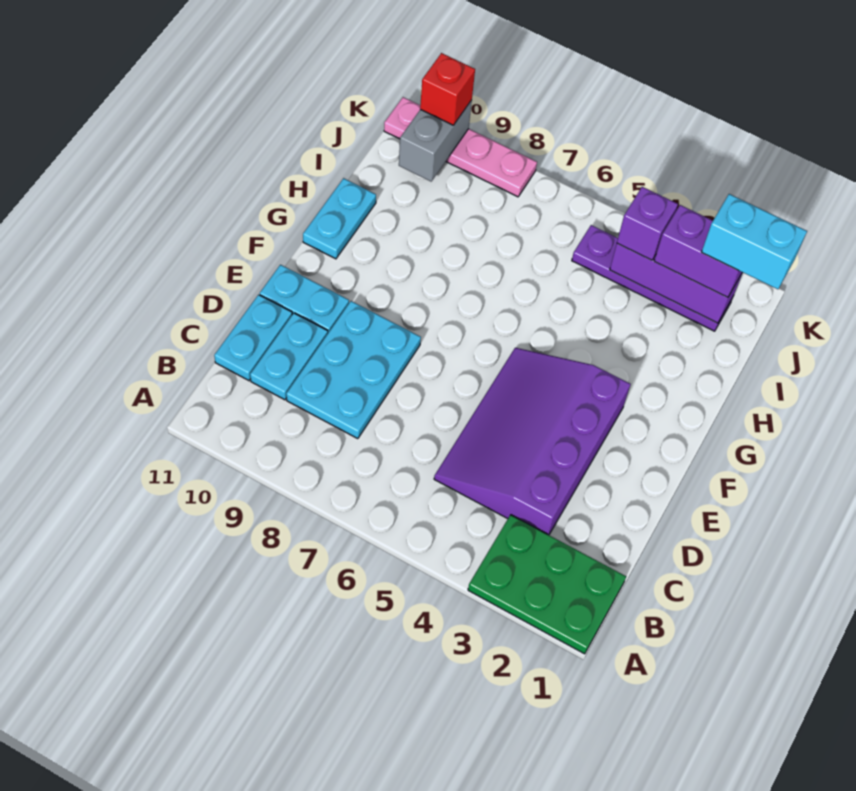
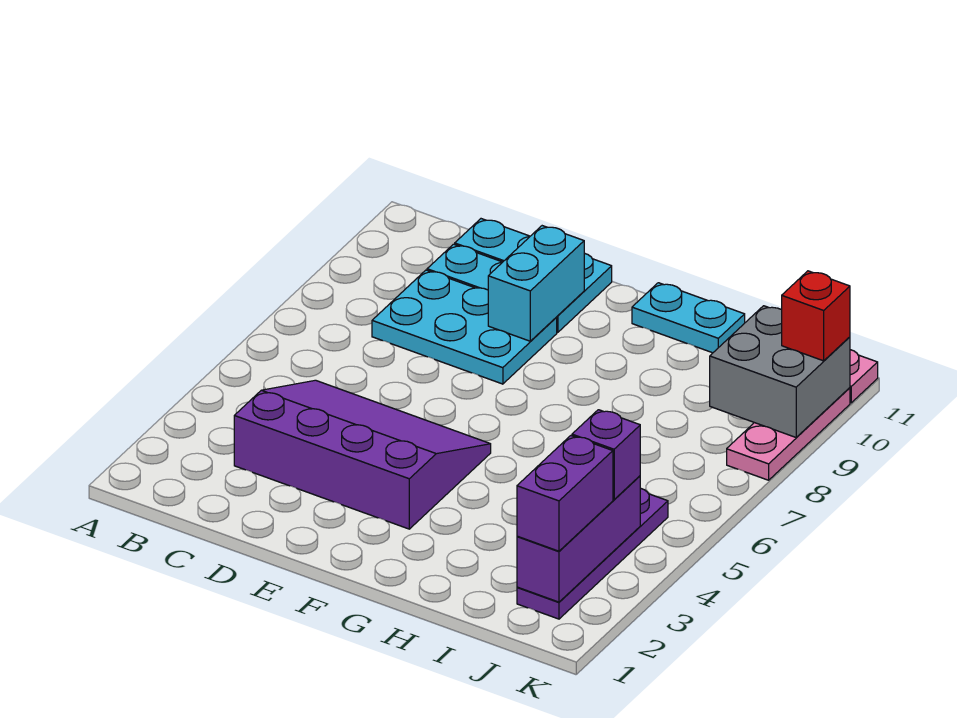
green plate A1:B3 level 1 -> none
cyan brick J1:J2 level 4 -> cyan brick E9:E10 level 2
grey brick J10:K10 level 2 -> grey brick J9:K10 level 2

